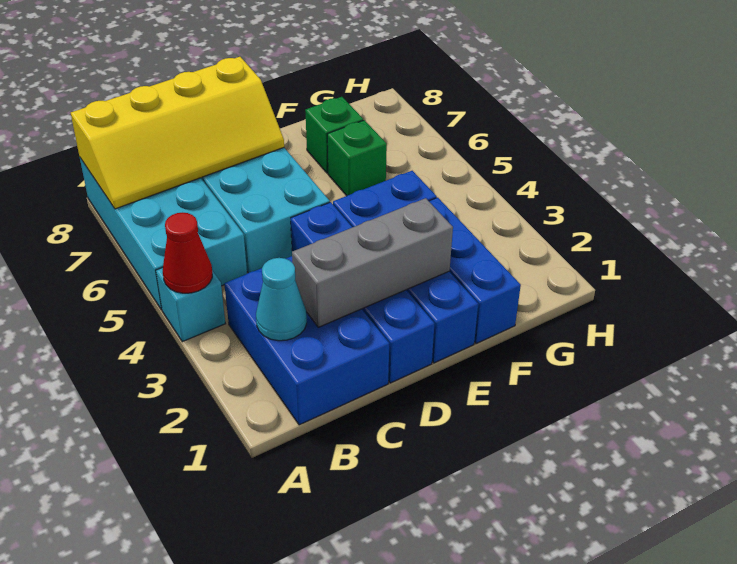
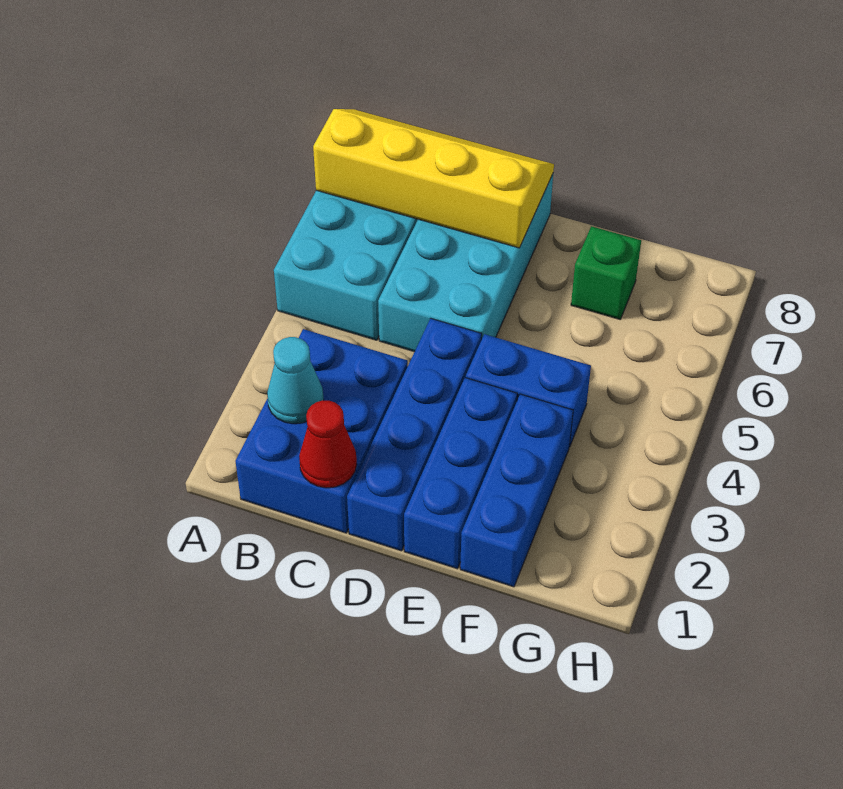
cyan brick A4 level 1 -> none
red cone A4 level 2 -> red cone C1 level 2
yellow slope A7:D8 level 2 top 8 -> yellow slope A7:D8 level 2 top 7
grey brick C2:E2 level 2 -> none
green brick F6 level 1 -> none

